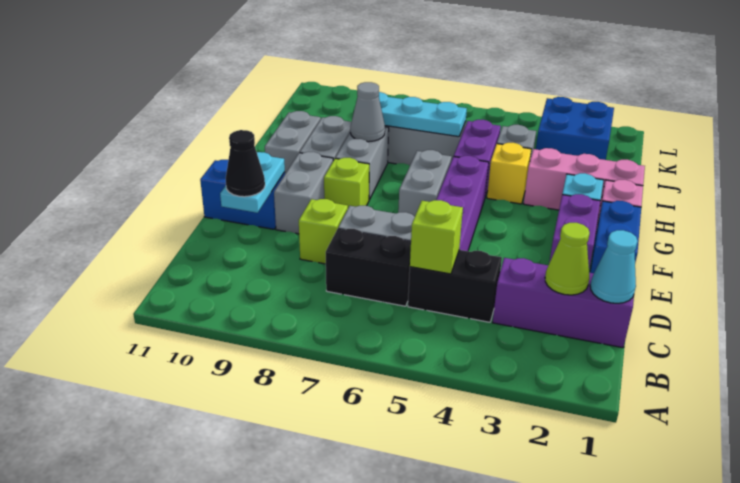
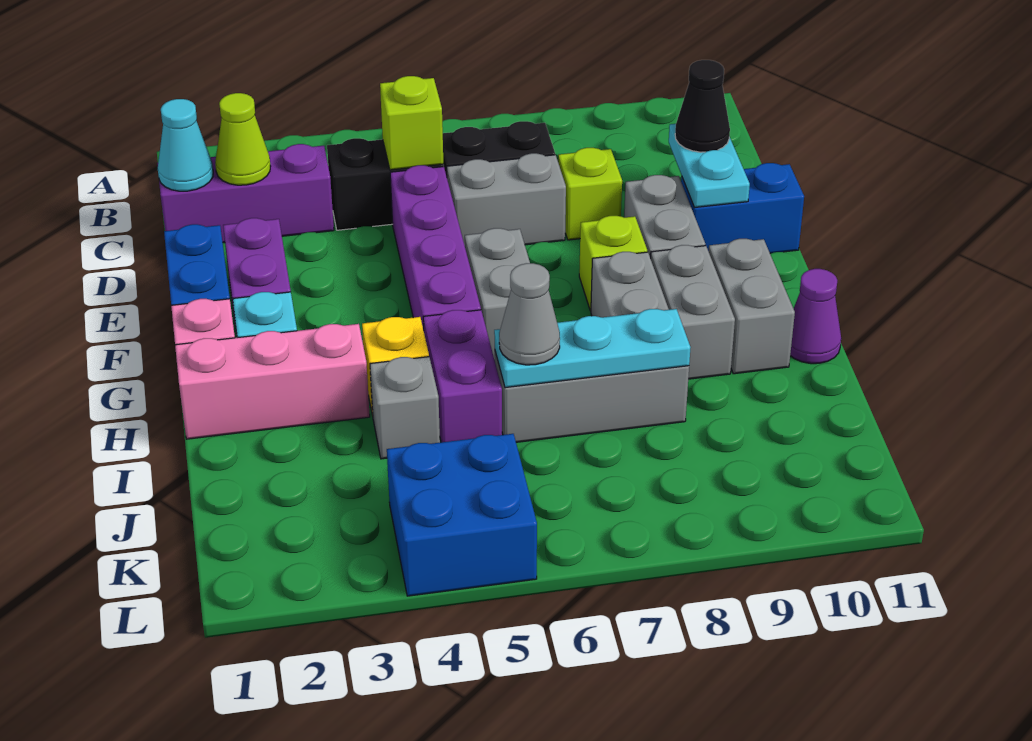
grey cone H8 level 2 -> grey cone I6 level 3
none -> purple cone H11 level 1
blue brick J2:K3 level 1 -> blue brick K4:L5 level 1

